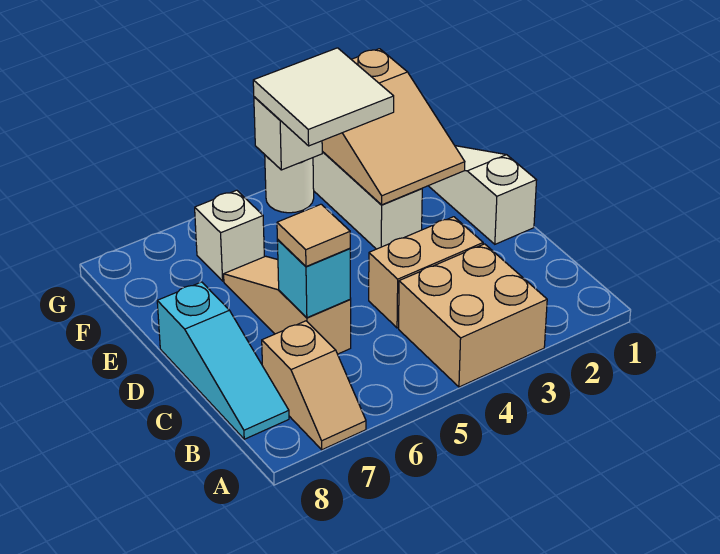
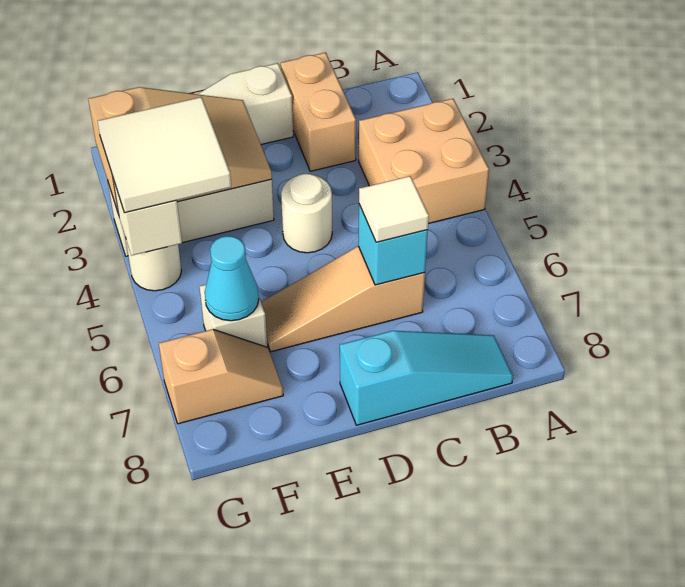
tan slope A7:B7 level 1 top B -> tan slope F7:G7 level 1 top G
tan brick C3:C4 level 1 -> tan brick C1:C2 level 1
tan tile C6 level 3 -> white tile C6 level 3
none -> white round brick D4 level 1
none -> cyan cone F6 level 2

